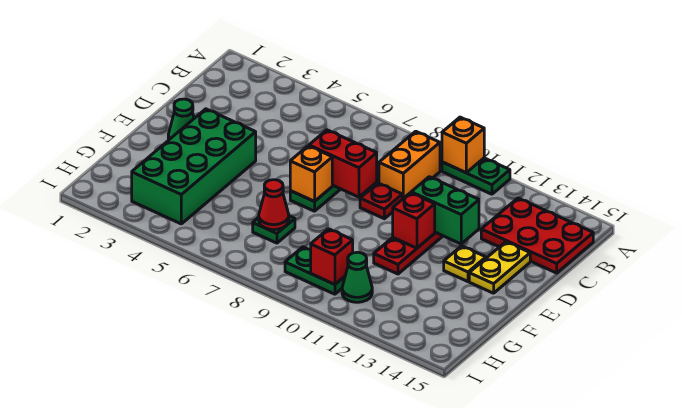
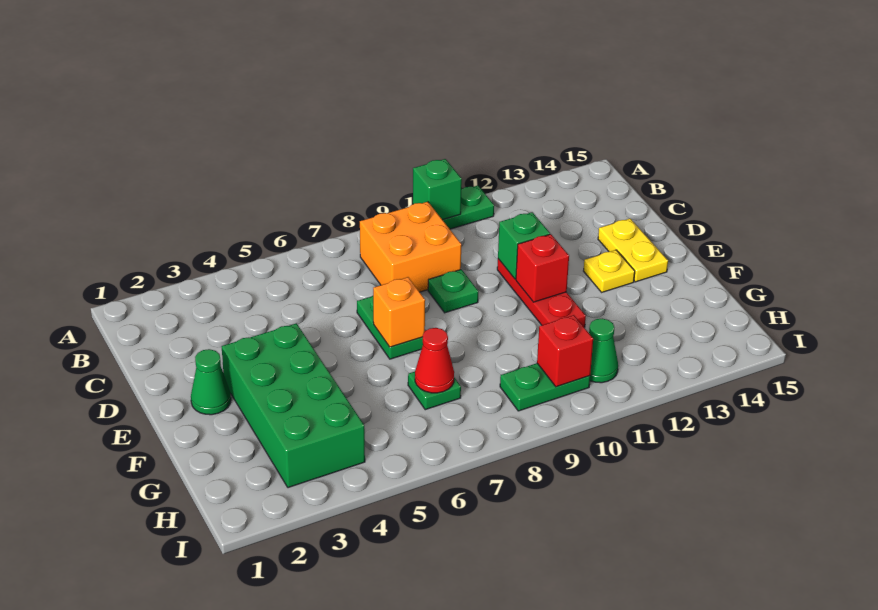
orange brick A10 level 2 -> green brick A10 level 2
orange brick B9:C9 level 1 -> orange brick B8:C9 level 1
red plate B13:C15 level 1 -> none
red brick D7:D8 level 2 -> none
red plate D9 level 1 -> green plate D9 level 1
green brick D11:D12 level 2 -> green brick D11 level 2

